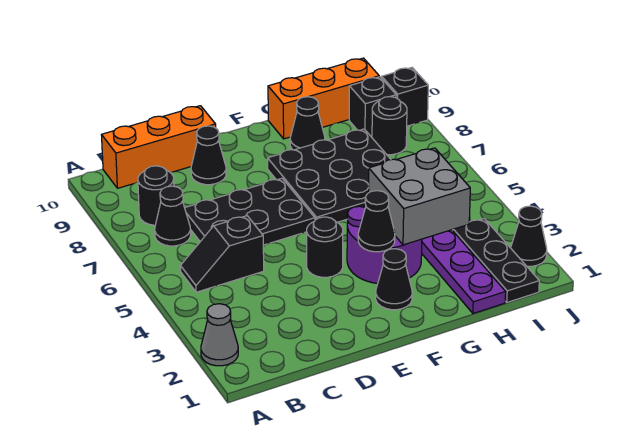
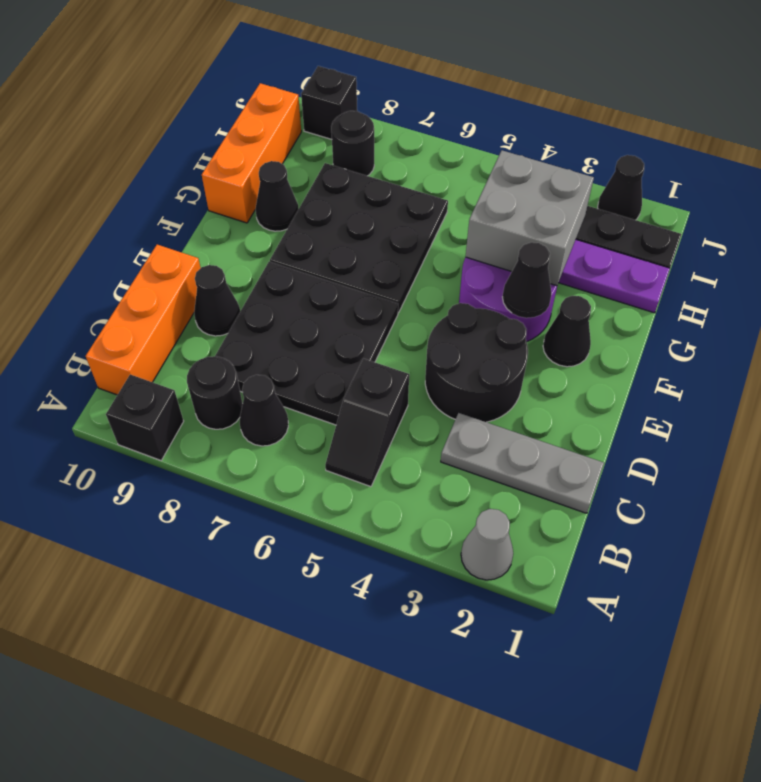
none -> grey plate C1:C3 level 1
black plate C6:E7 level 1 -> black plate C6:E8 level 1
black round brick E4 level 1 -> black round brick D3:E4 level 1
black brick I9 level 1 -> black brick A9 level 1

